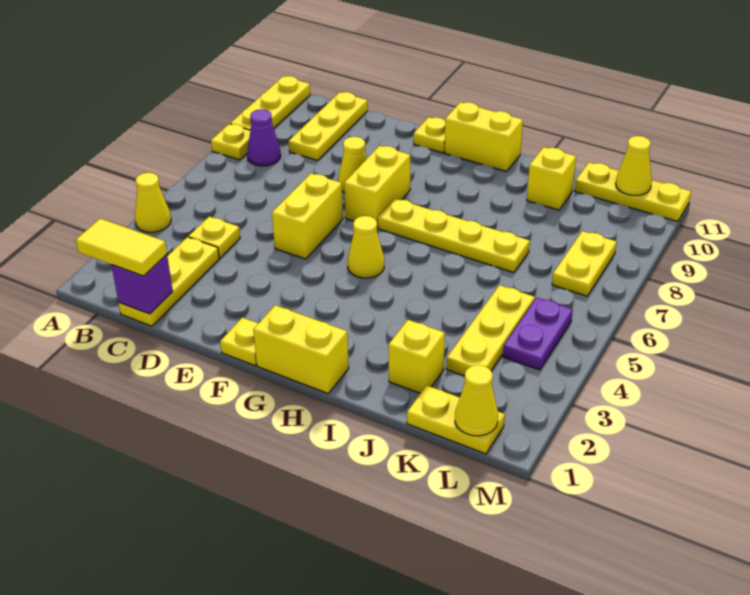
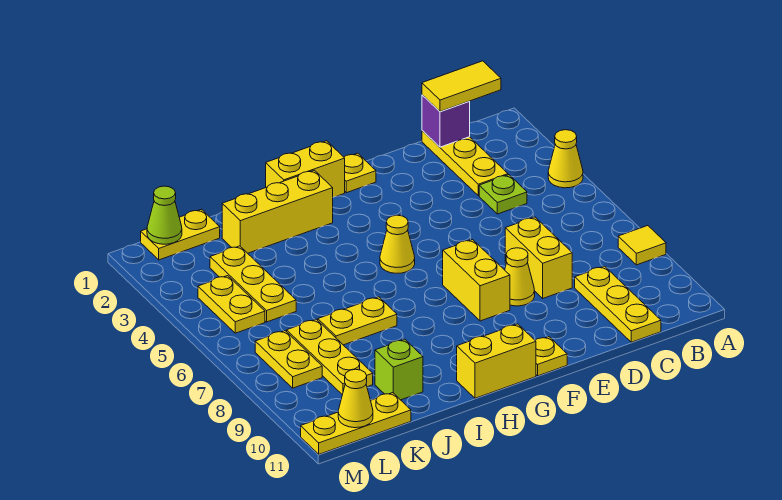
yellow plate A8 level 1 -> yellow tile A8 level 1
yellow plate A9:A11 level 1 -> yellow plate K7:K9 level 1
purple cone B8 level 1 -> none
yellow plate C4 level 1 -> lime plate C4 level 1
yellow brick E5:E6 level 1 -> yellow brick D7:D8 level 1
yellow plate G7:J7 level 1 -> yellow plate I7:J7 level 1
yellow brick J2 level 1 -> yellow brick H2:J2 level 1
yellow brick J10 level 1 -> lime brick J10 level 1
yellow cone L1 level 2 -> lime cone L1 level 2
purple plate L4:L5 level 1 -> yellow plate L4:L5 level 1

